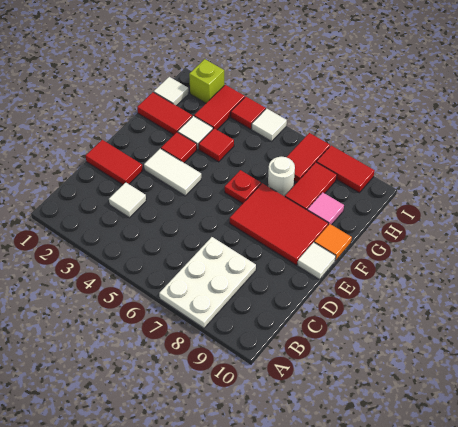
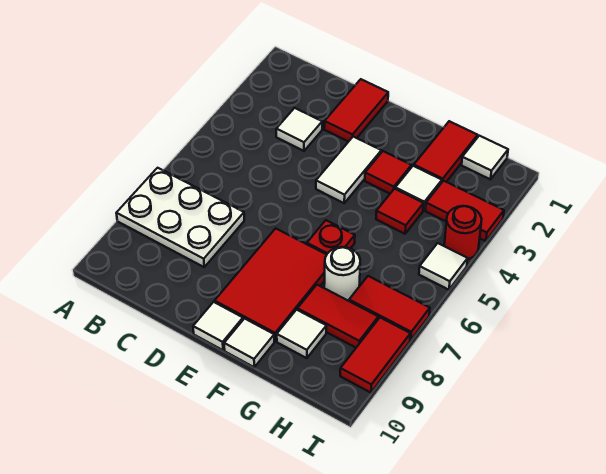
orange tile F10 level 1 -> white tile F10 level 1
pink tile G9 level 1 -> white tile G9 level 1
lime brick I2 level 1 -> none
red tile I4 level 1 -> red round brick I4 level 1

